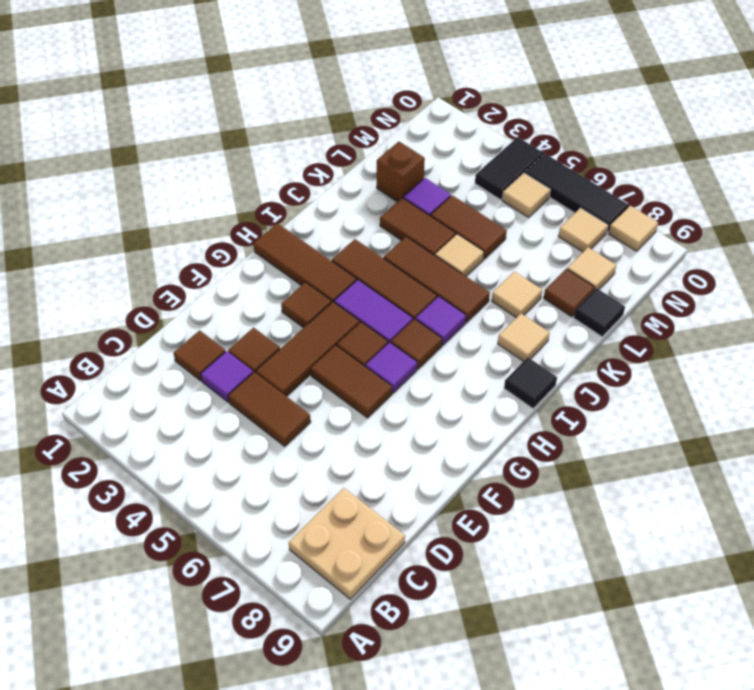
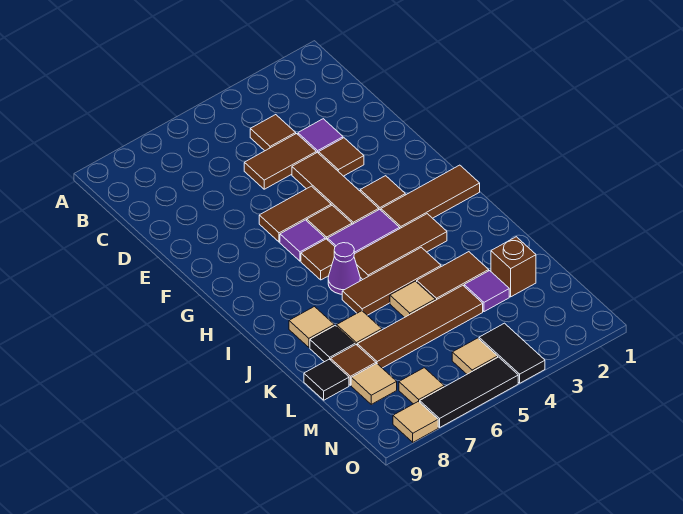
tan plate B8:C9 level 1 -> none
brown tile D2 level 1 -> brown tile C4 level 1
purple tile I6 level 1 -> purple cone I6 level 1
black tile I9 level 1 -> black tile K8 level 1
brown tile L4:L5 level 1 -> brown tile L4:L7 level 1

